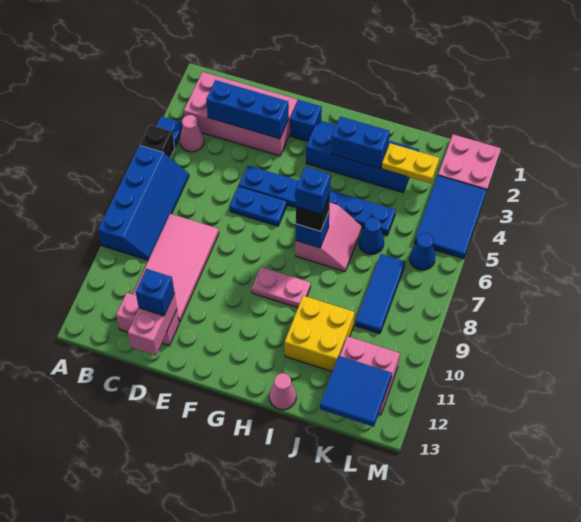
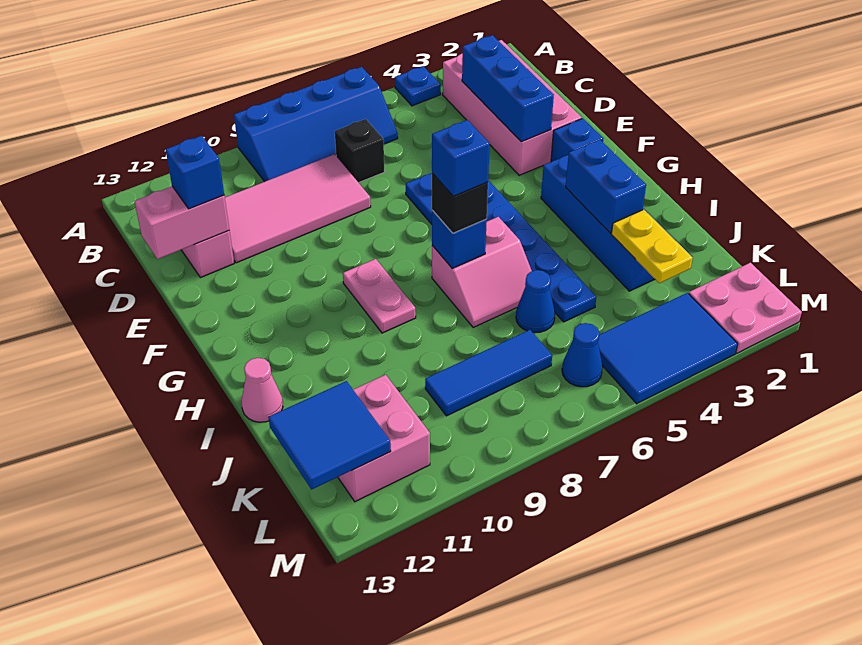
black brick A5 level 1 -> black brick C7 level 1
pink cone B4 level 1 -> none
yellow brick I10:J11 level 1 -> none

